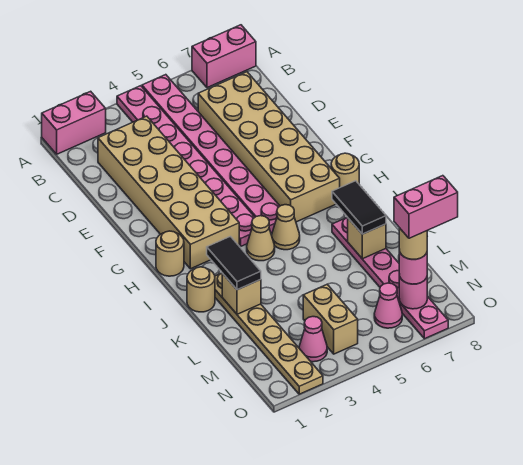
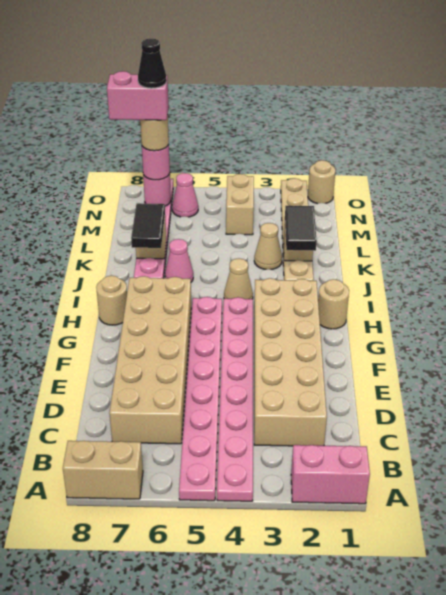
pink brick A7:A8 level 1 -> tan brick A7:A8 level 1
tan cone I5 level 1 -> tan cone K3 level 1
tan round brick J1 level 1 -> tan round brick O1 level 1
pink cone N3 level 1 -> pink cone J6 level 1
none -> black cone N7 level 6

